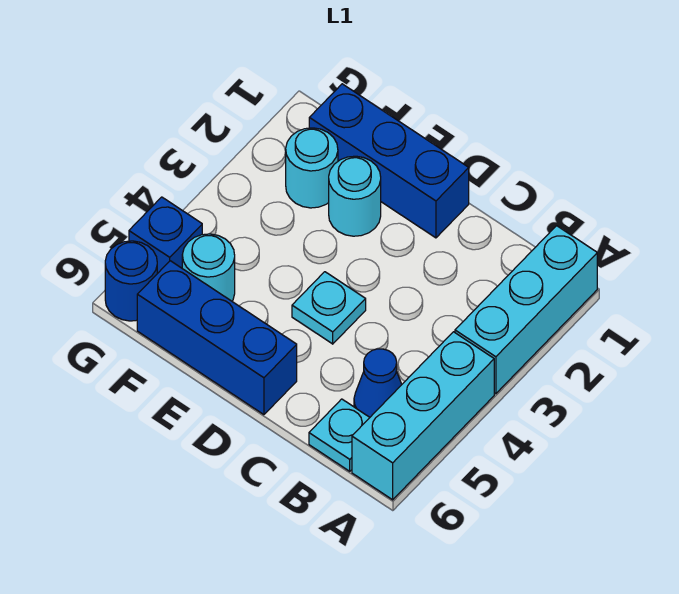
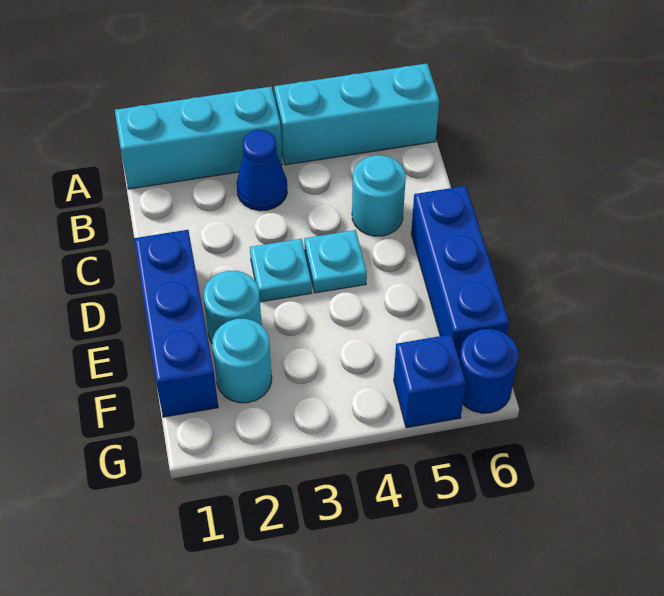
blue cone B5 level 1 -> blue cone B3 level 1
cyan plate B6 level 1 -> cyan plate D3 level 1
cyan round brick F5 level 1 -> cyan round brick C5 level 1

